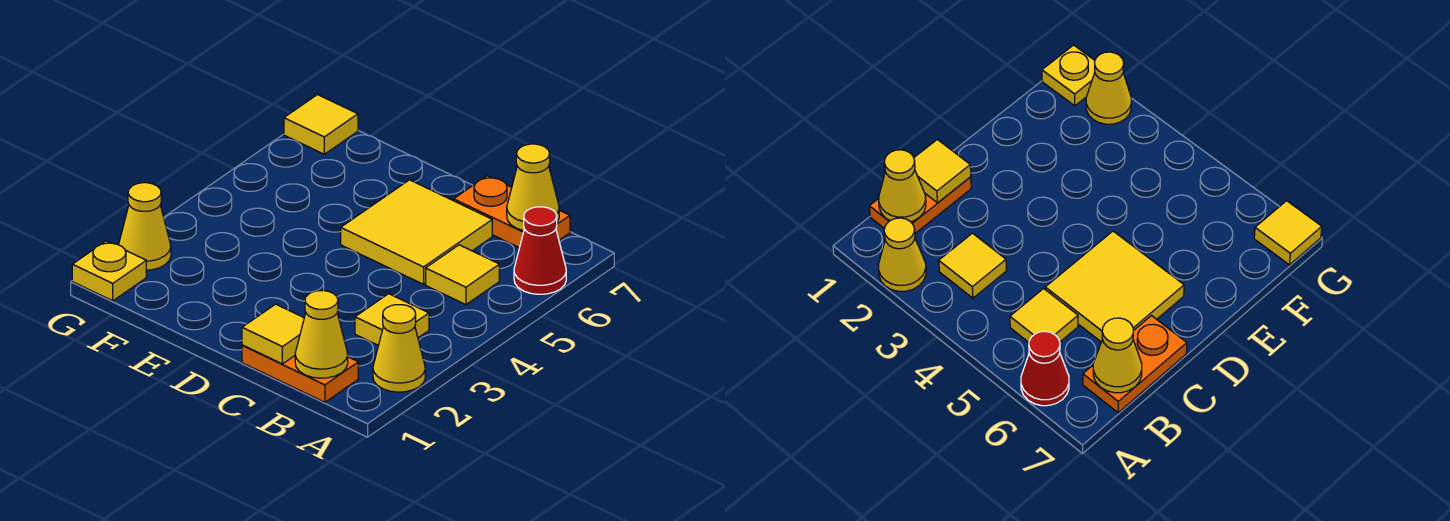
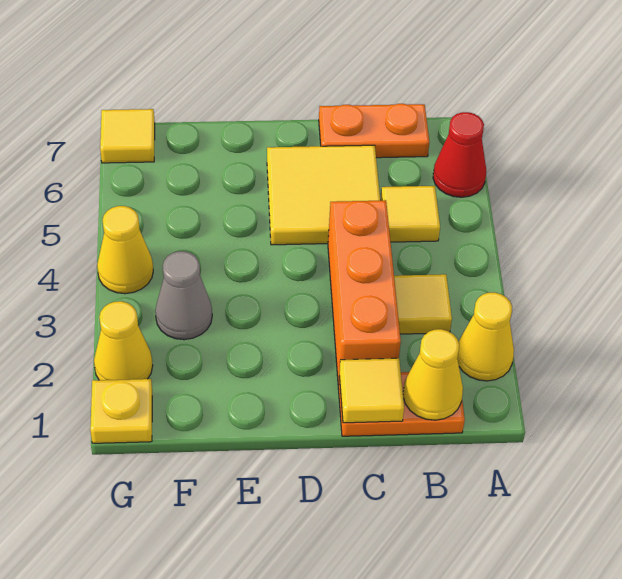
yellow cone B7 level 2 -> yellow cone G4 level 1
none -> orange brick C2:C4 level 1
none -> grey cone F3 level 1

